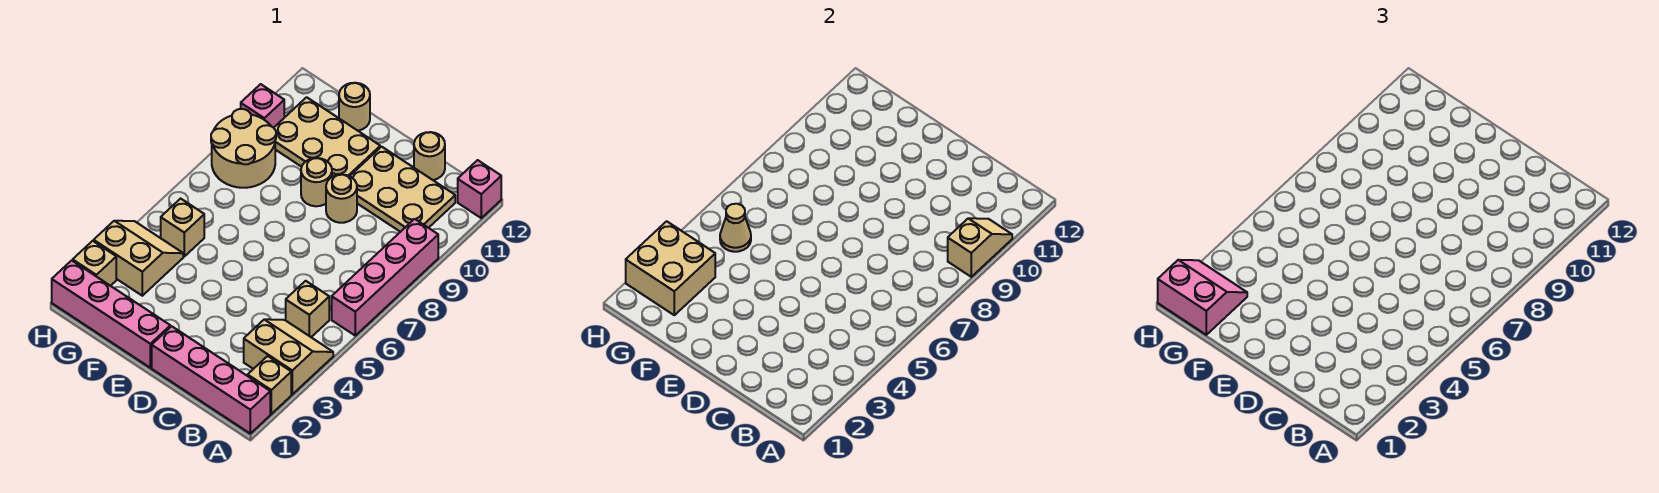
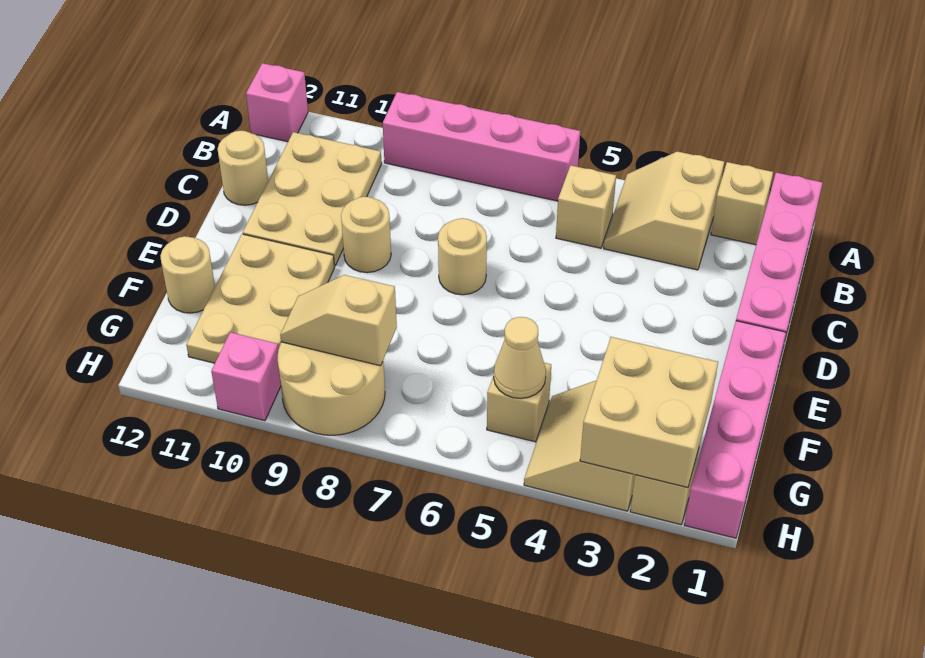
tan slope A9:A10 level 2 top 9 -> tan slope G8:G9 level 2 top 8
tan round brick E9 level 1 -> tan round brick D7 level 1
pink slope G1:H2 level 3 top 1 -> none

